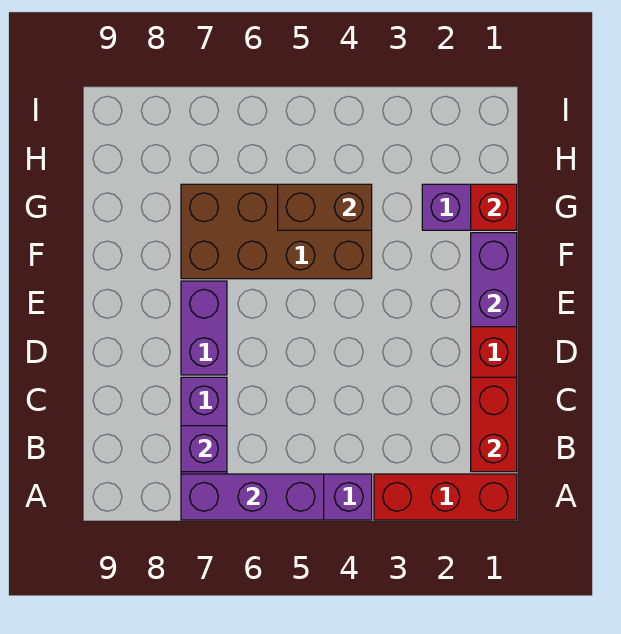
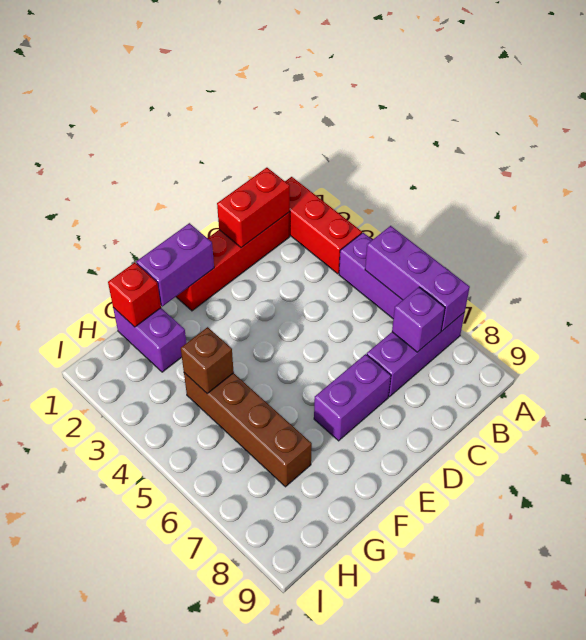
brown brick F4:G7 level 1 -> brown brick G4:G7 level 1
brown brick G4:G5 level 2 -> brown brick G4 level 2

